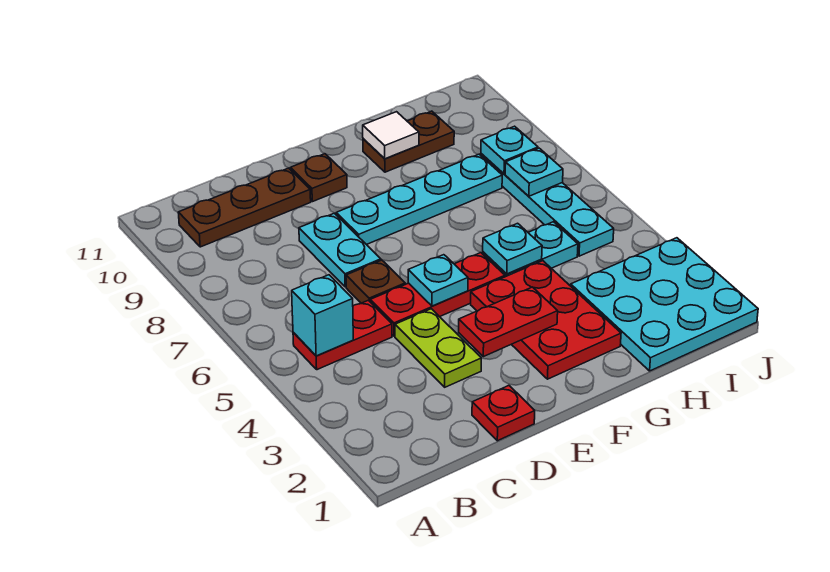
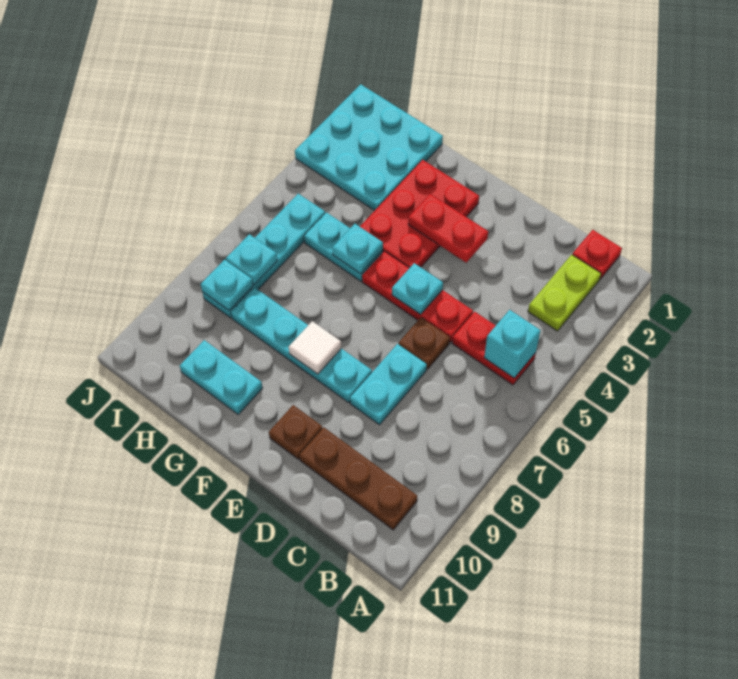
red plate D1 level 1 -> red plate B1 level 1
lime plate D3:D4 level 1 -> lime plate B2:B3 level 1
brown plate G10:H10 level 1 -> cyan plate G10:H10 level 1
white tile G10 level 2 -> white tile F8 level 2

